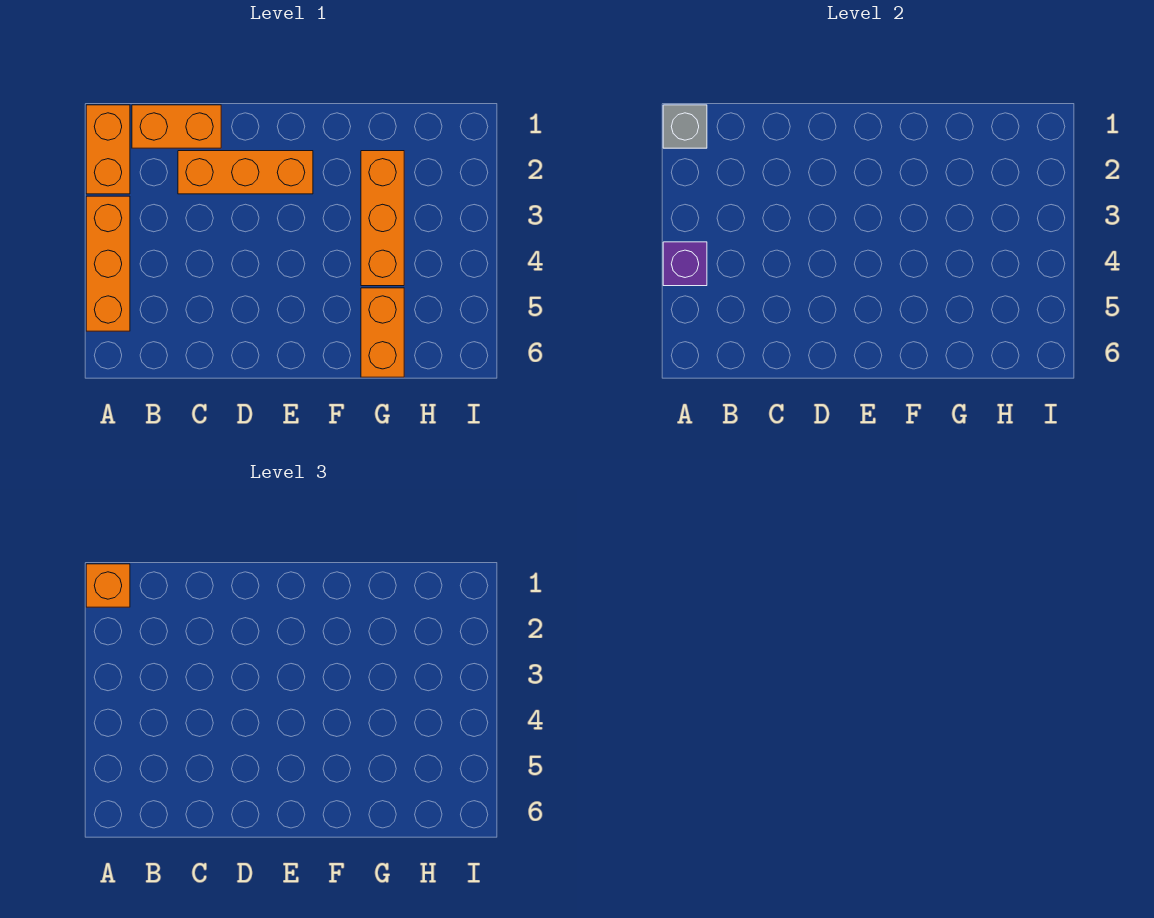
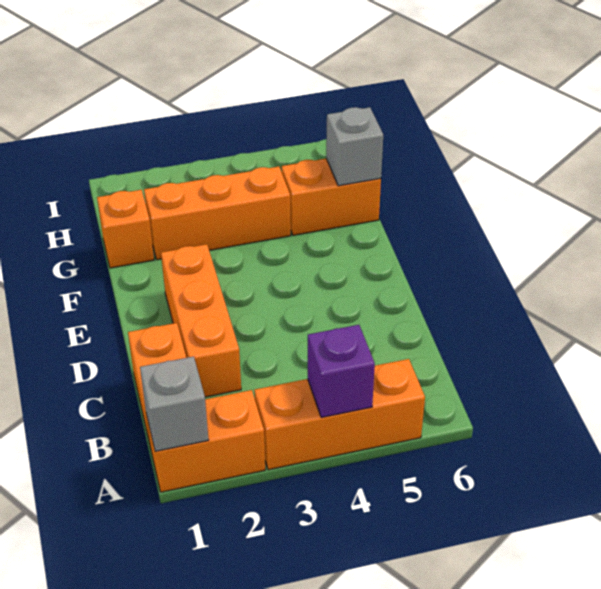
orange brick A1 level 3 -> orange brick G1 level 1
none -> grey brick G6 level 2

